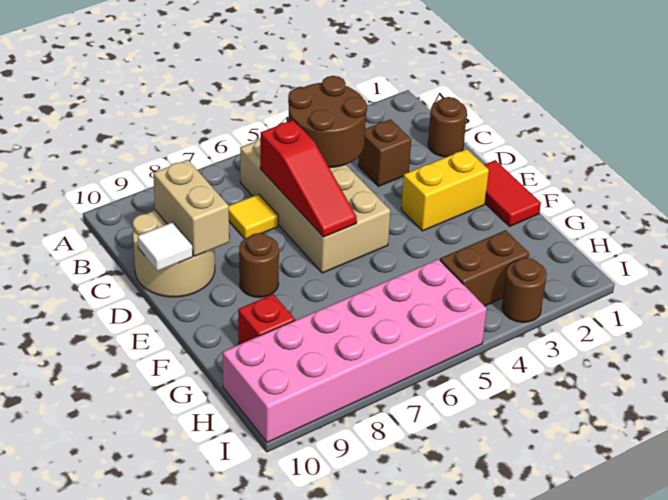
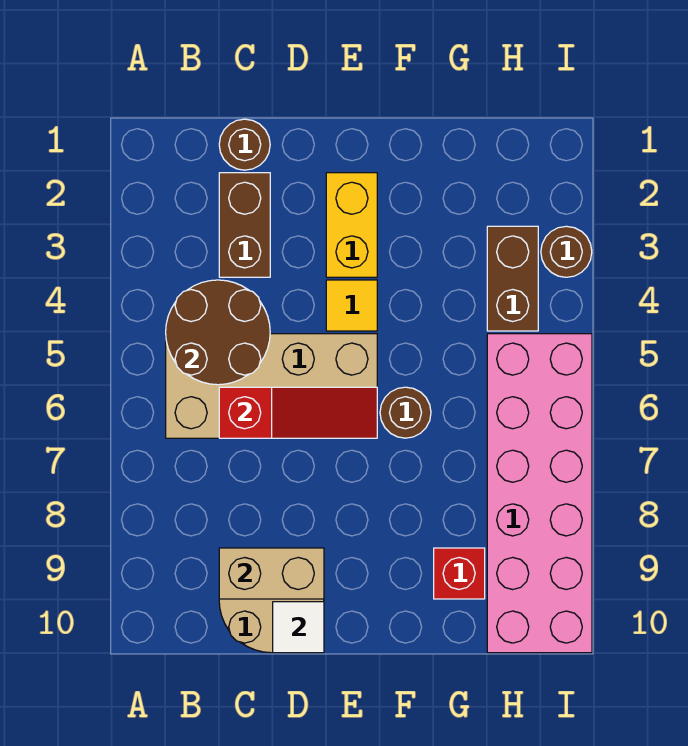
brown brick C3 level 1 -> brown brick C2:C3 level 1
yellow tile C7 level 1 -> yellow tile E4 level 1
red tile E1:F1 level 1 -> none
brown round brick E8 level 1 -> brown round brick F6 level 1

